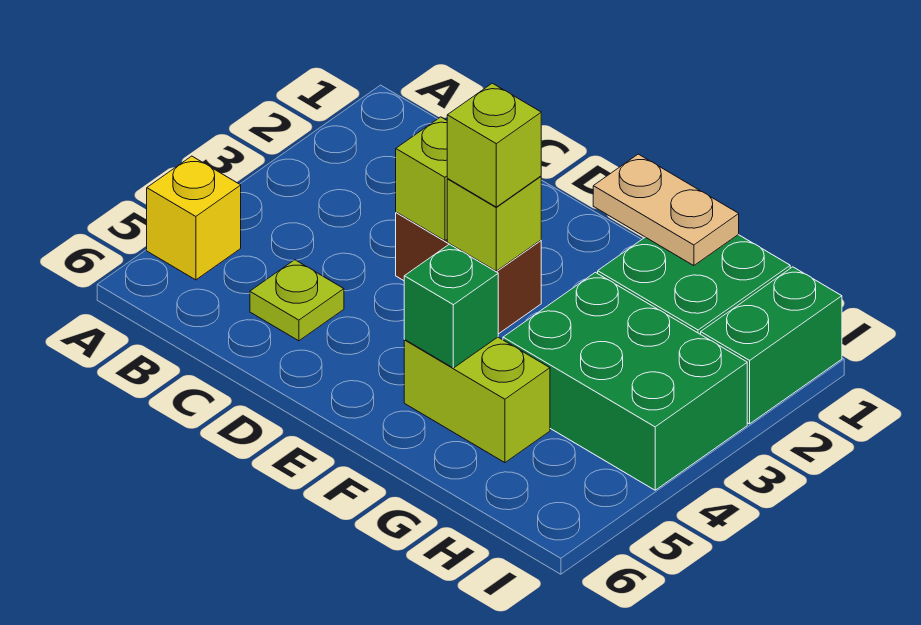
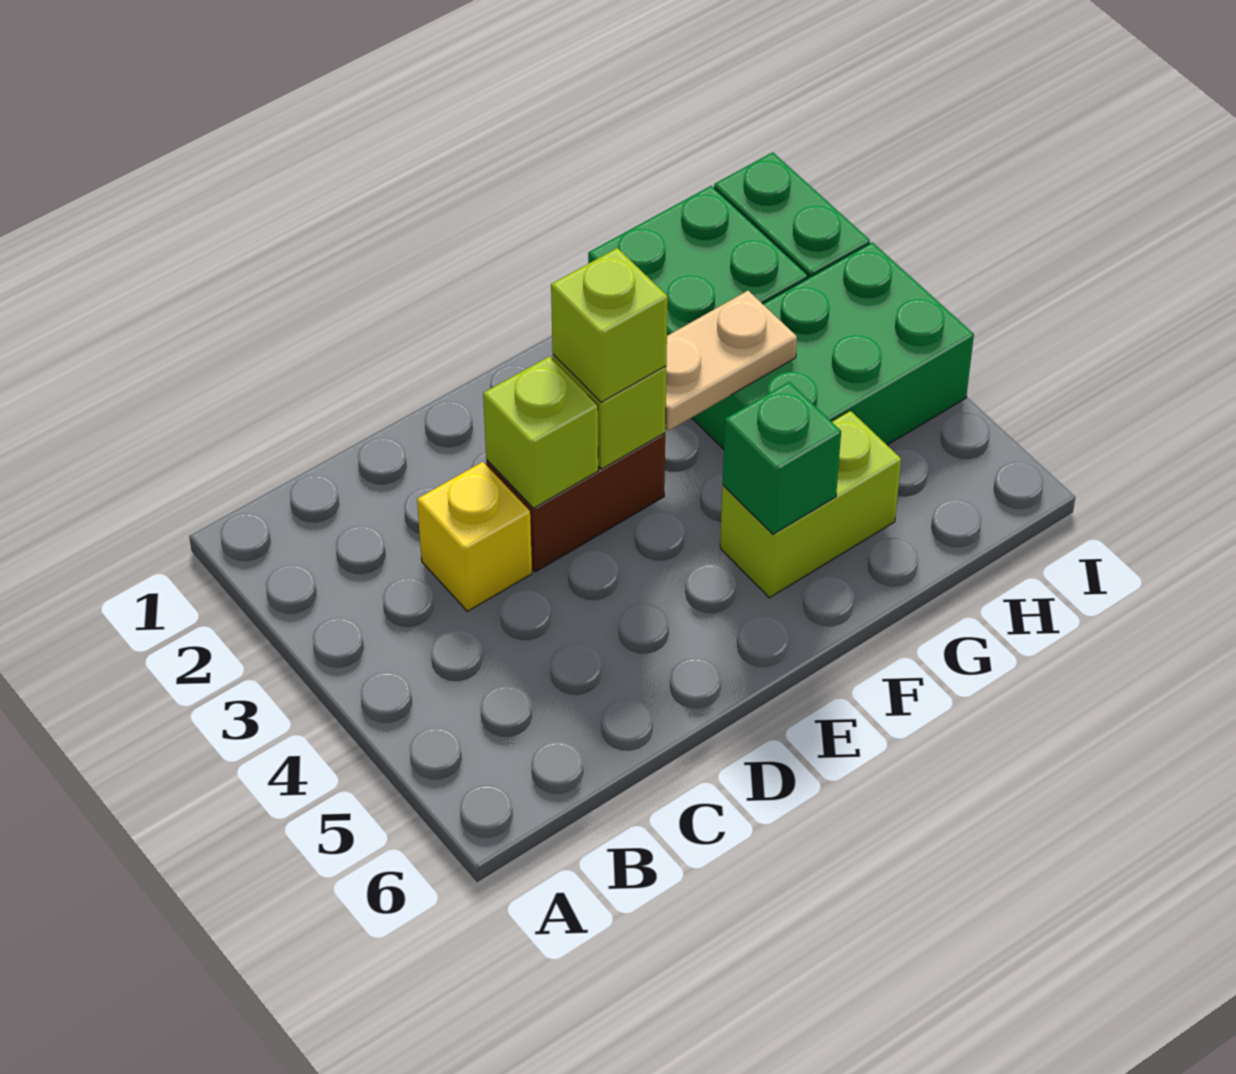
yellow brick A5 level 1 -> yellow brick C3 level 1
lime plate C5 level 1 -> none
tan plate F1:G1 level 2 -> tan plate F3:G3 level 2

